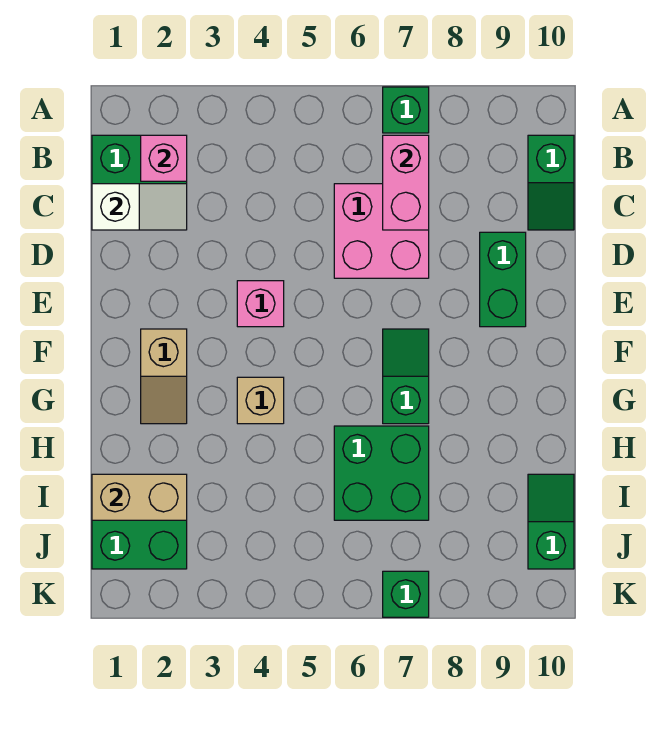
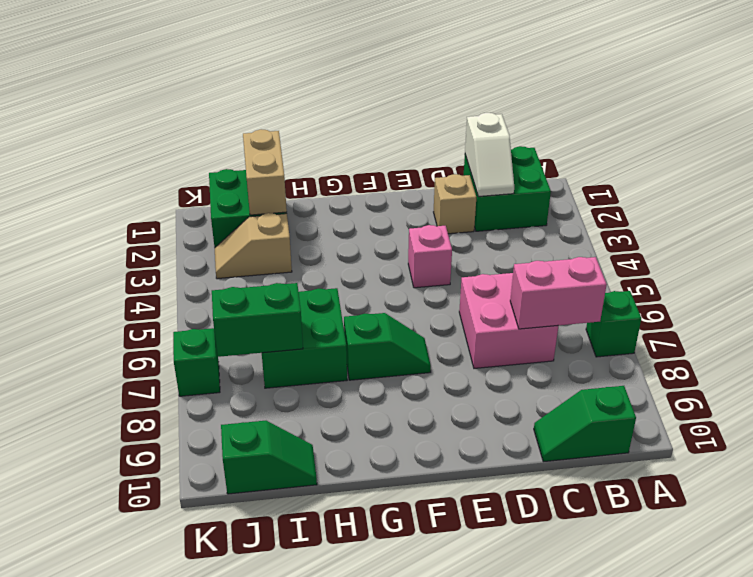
pink brick B2 level 2 -> none
green brick D9:E9 level 1 -> green brick I7:J7 level 2
tan slope F2:G2 level 1 top F -> tan slope I3:J3 level 1 top I
tan brick G4 level 1 -> tan brick D2 level 1

